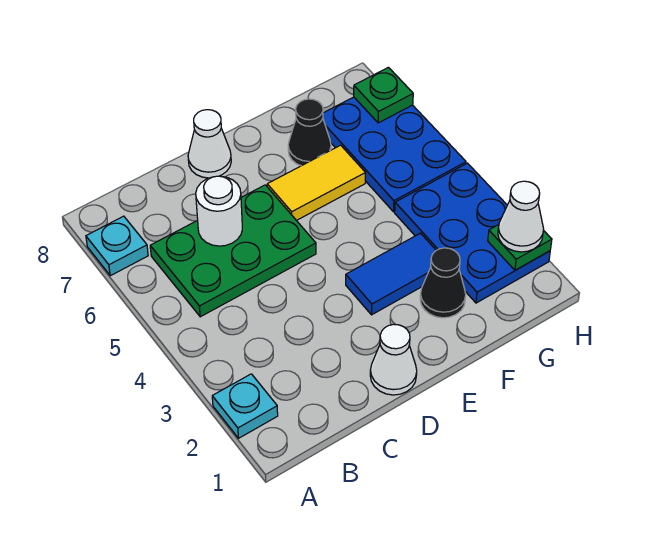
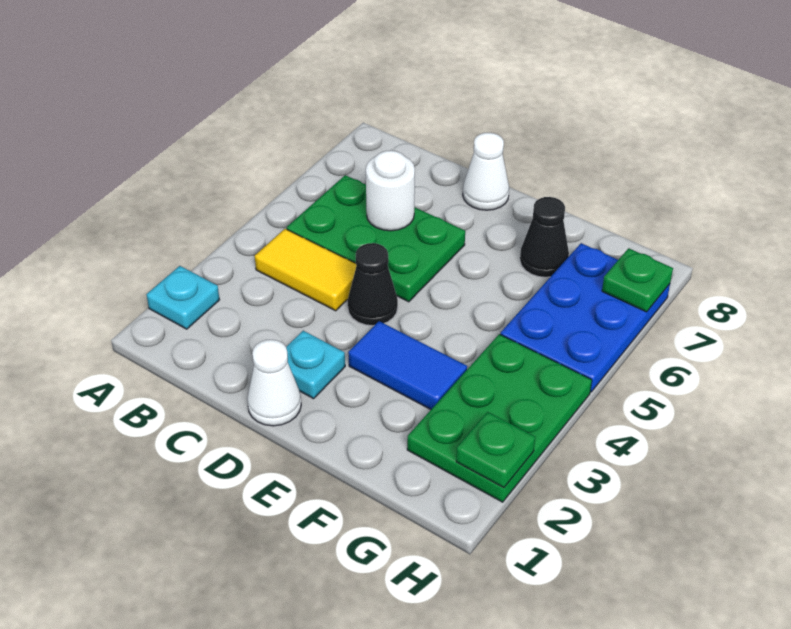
cyan plate A7 level 1 -> cyan plate D2 level 1
yellow tile E6:F6 level 1 -> yellow tile B4:C4 level 1
black cone F2 level 1 -> black cone D4 level 1
blue plate G2:H4 level 1 -> green plate G2:H4 level 1
white cone H2 level 3 -> none

